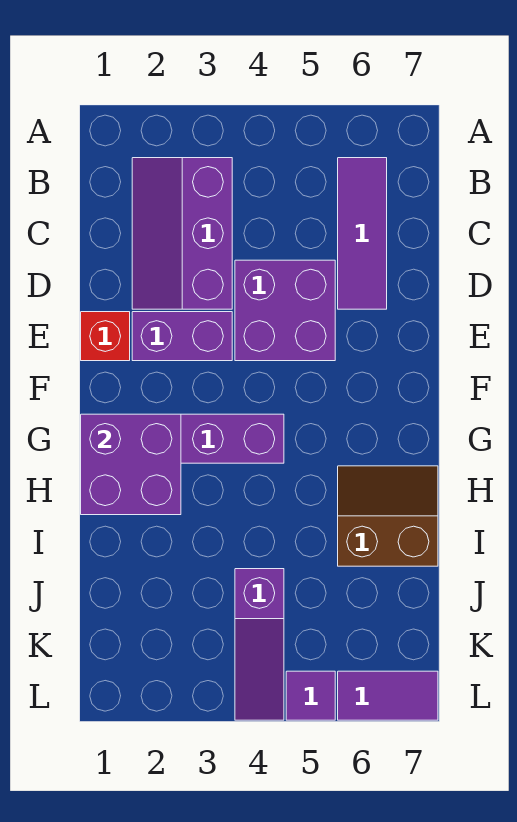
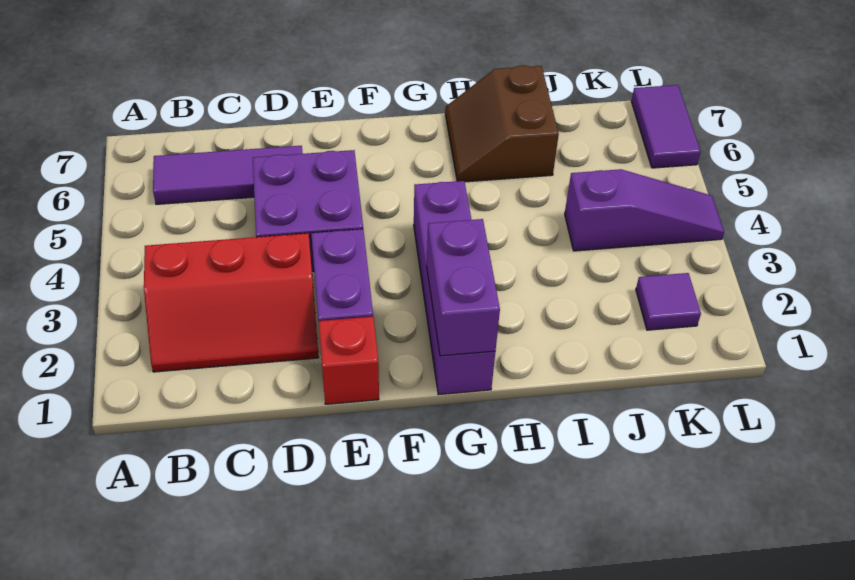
purple slope B2:D3 level 1 top 3 -> red slope B2:D3 level 1 top 3
purple brick G1:H2 level 2 -> purple brick G1:G2 level 2
purple tile L5 level 1 -> purple tile K2 level 1

